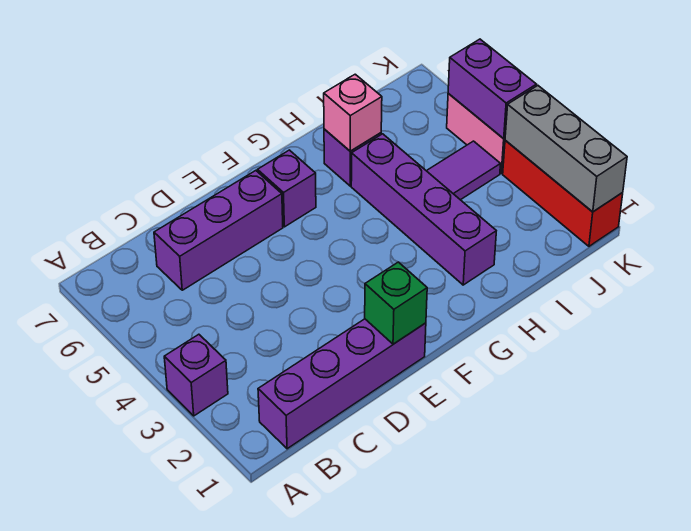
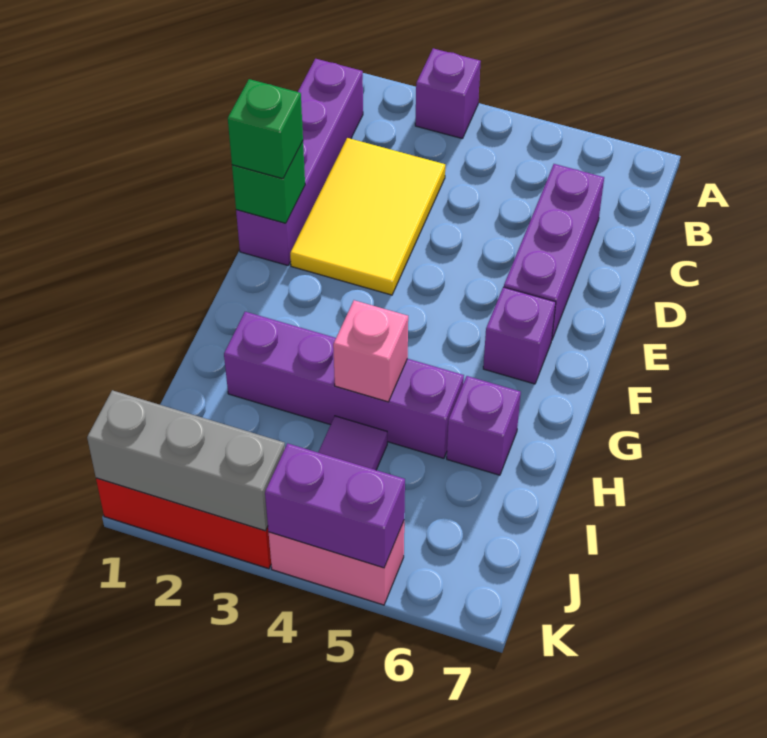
none -> yellow tile C2:E3 level 1
none -> green brick E1 level 3
pink brick H6 level 2 -> pink brick H4 level 2

